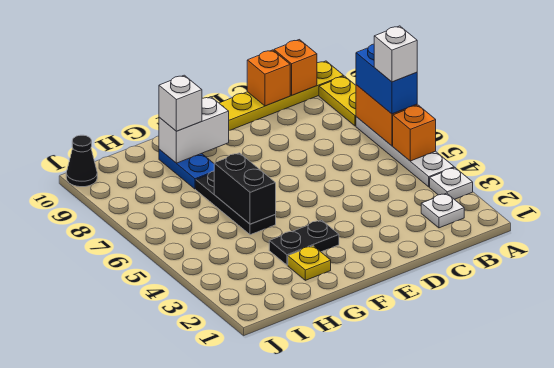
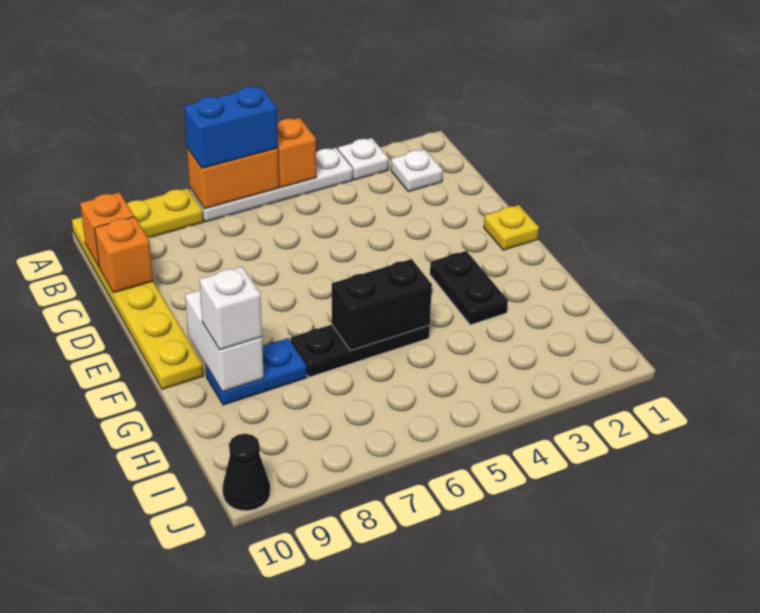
white brick A6 level 4 -> none
yellow plate G2 level 1 -> yellow plate E1 level 1

